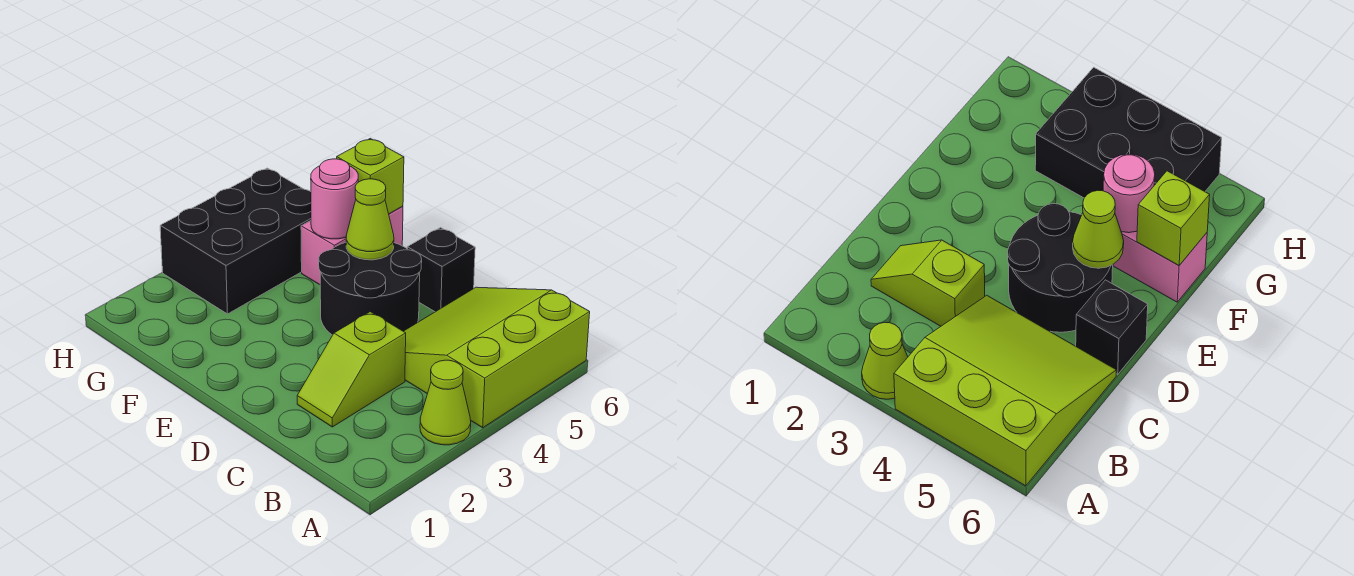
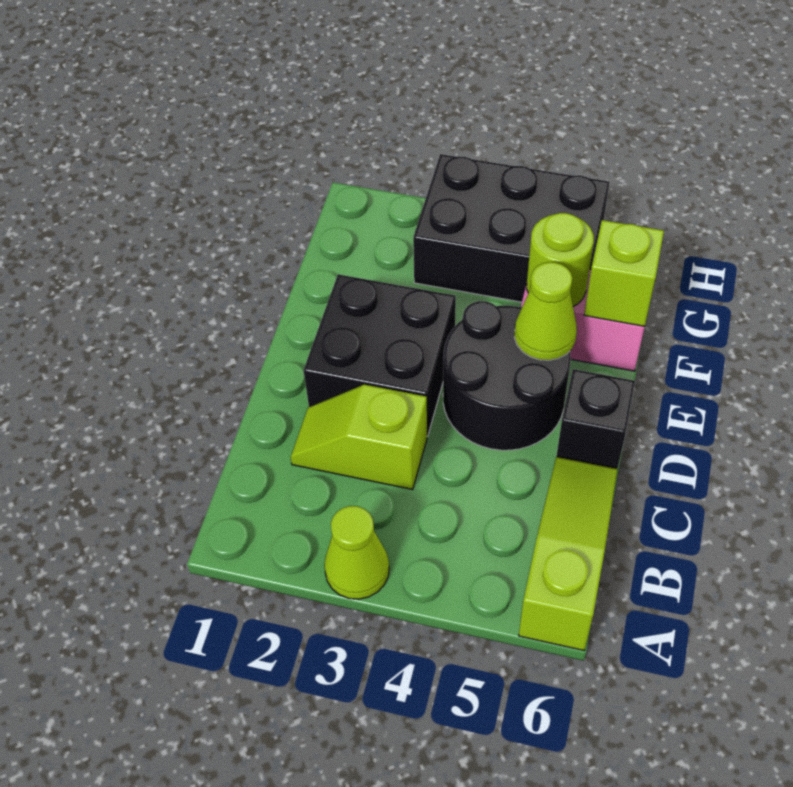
lime slope A4:C6 level 1 top A -> lime slope A6:C6 level 1 top A
none -> black brick D2:E3 level 1
pink round brick F5 level 2 -> lime round brick F5 level 2

